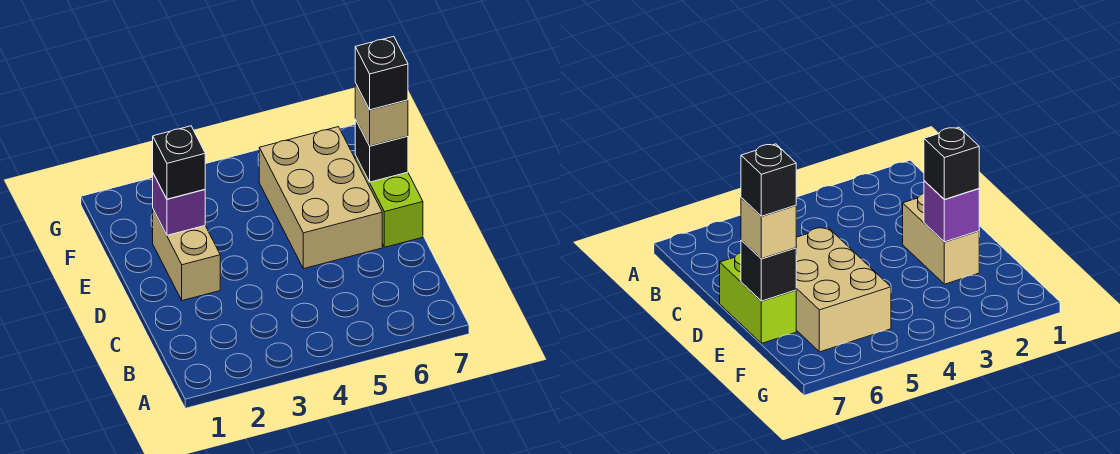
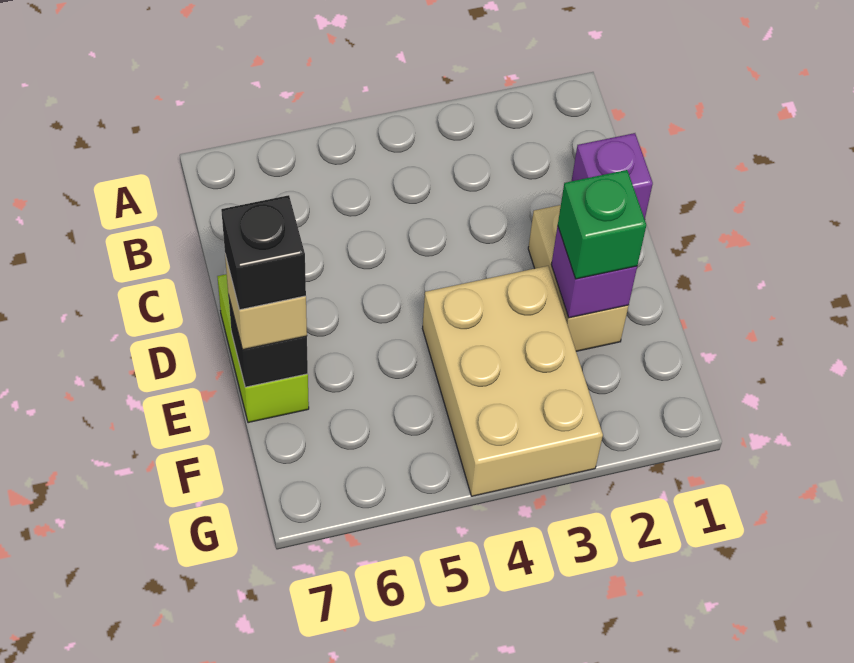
none -> purple brick C1 level 1
tan brick D5:F6 level 1 -> tan brick E3:G4 level 1
black brick E2 level 3 -> green brick E2 level 3

